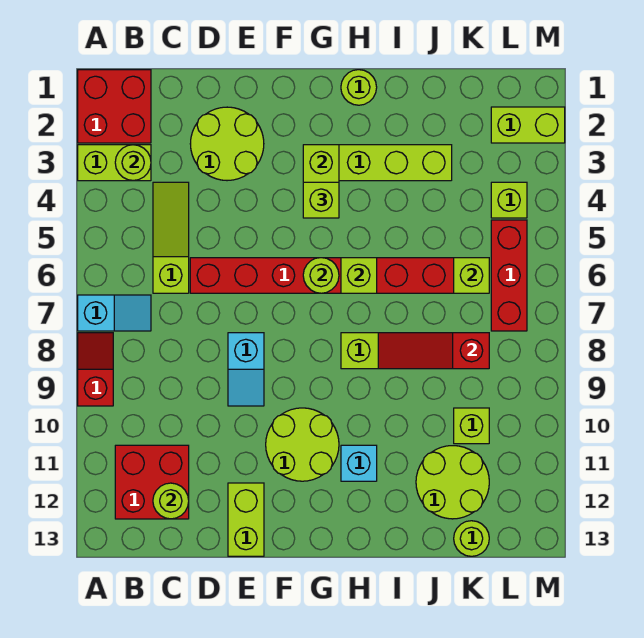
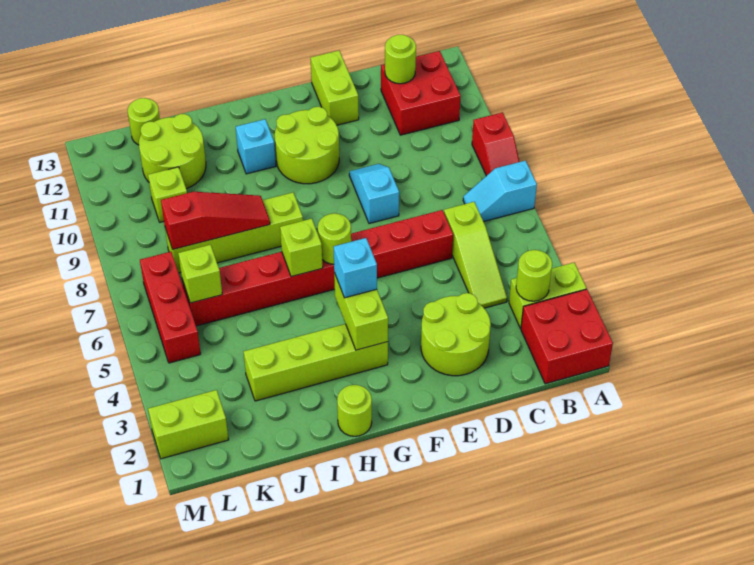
lime brick G4 level 3 -> cyan brick G4 level 3
lime brick L4 level 1 -> none

